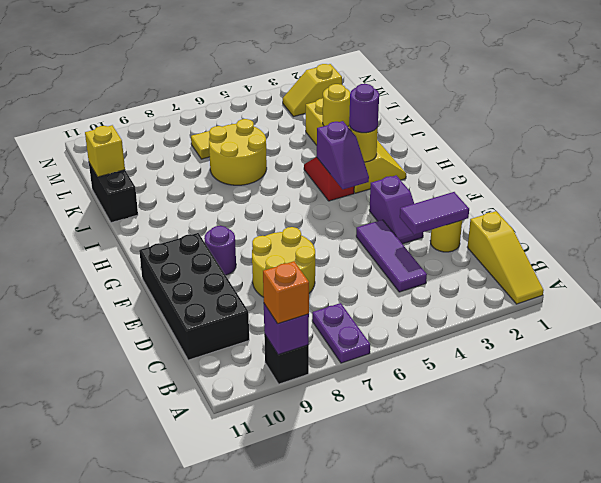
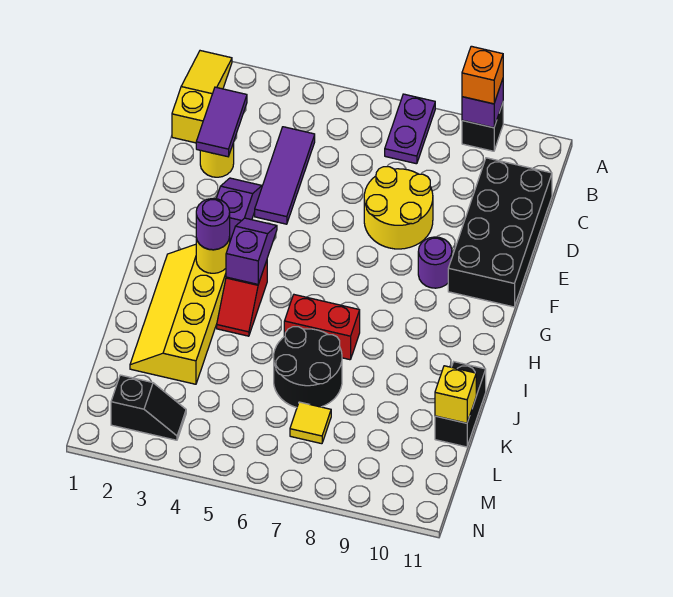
purple tile D2:D3 level 2 -> purple tile C2:D2 level 2
none -> red brick I6:I7 level 1
yellow round brick J3 level 2 -> none
yellow round brick J6:K7 level 1 -> black round brick J6:K7 level 1
yellow slope M2:M3 level 1 top 2 -> black slope M2:M3 level 1 top 2

